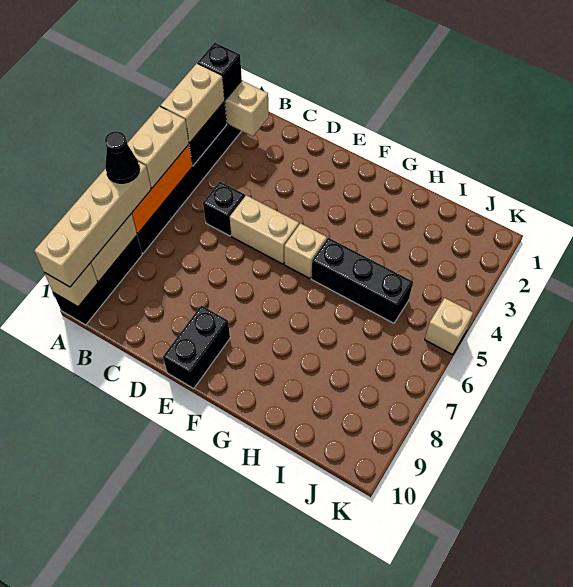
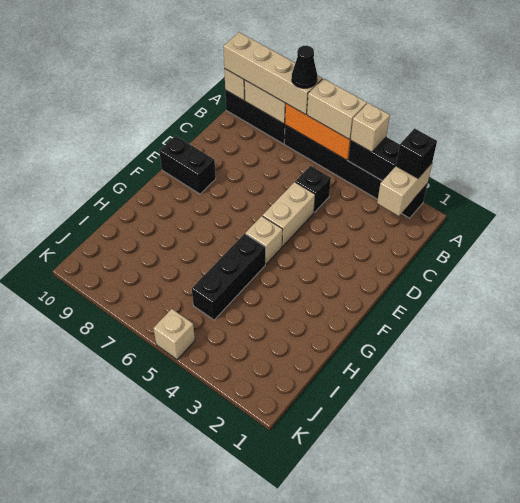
tan brick A3:A4 level 3 -> tan brick A4 level 3

